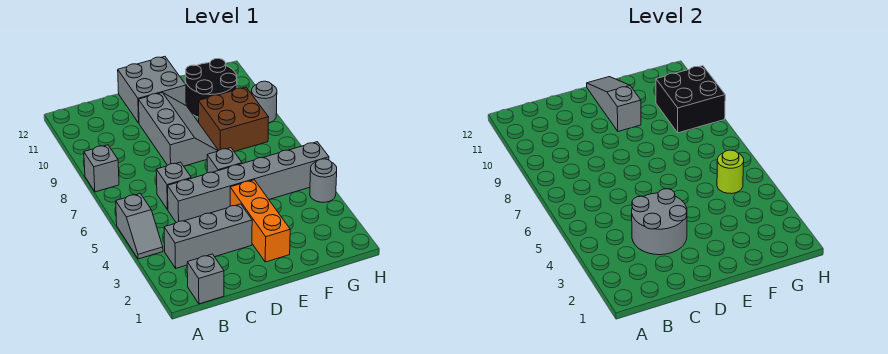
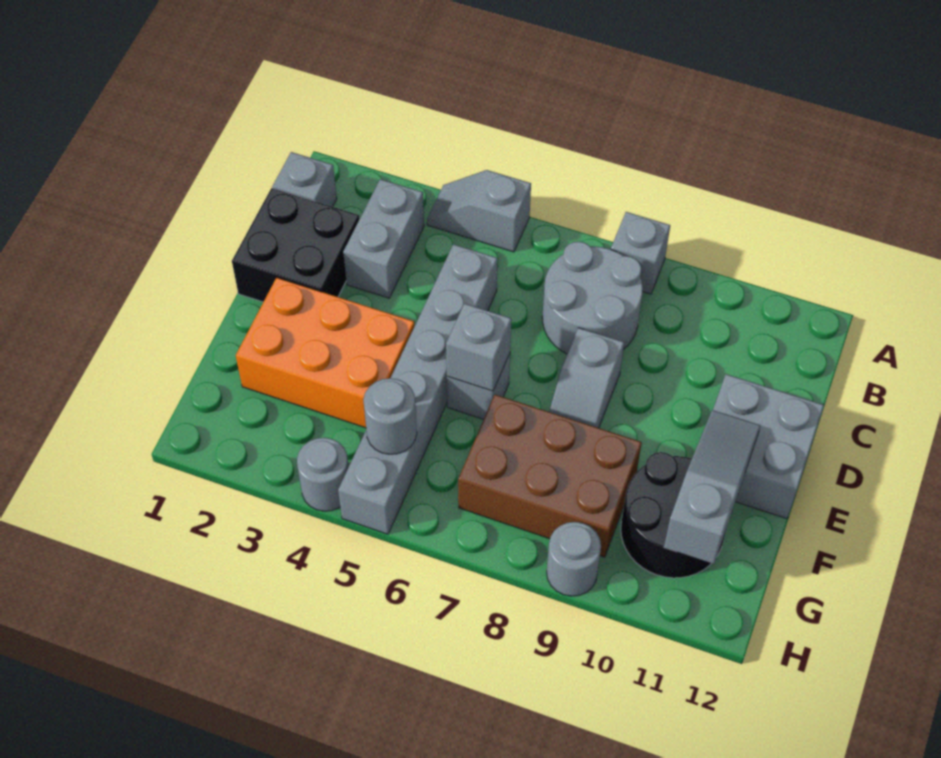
grey brick B3:D3 level 1 -> grey brick B3:C3 level 1
grey round brick C3:D4 level 2 -> grey round brick B7:C8 level 1
grey brick C6 level 1 -> grey brick E6 level 2
grey slope D8:E10 level 1 top D -> grey slope D8:E8 level 1 top D
orange brick E2:E4 level 1 -> orange brick E2:F4 level 1
grey slope E10:E12 level 2 top 10 -> grey slope E11:G11 level 2 top G
brown brick F8:G9 level 1 -> brown brick F7:G9 level 1
lime round brick G5 level 2 -> grey round brick G5 level 2
black brick G9:H10 level 2 -> black brick C1:D2 level 1

